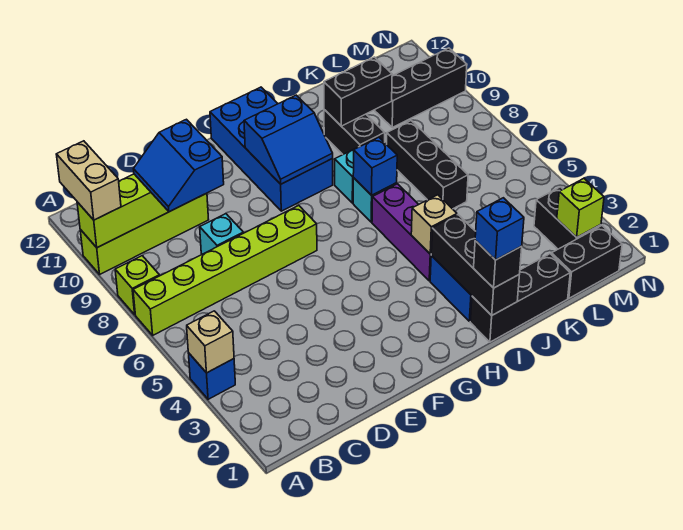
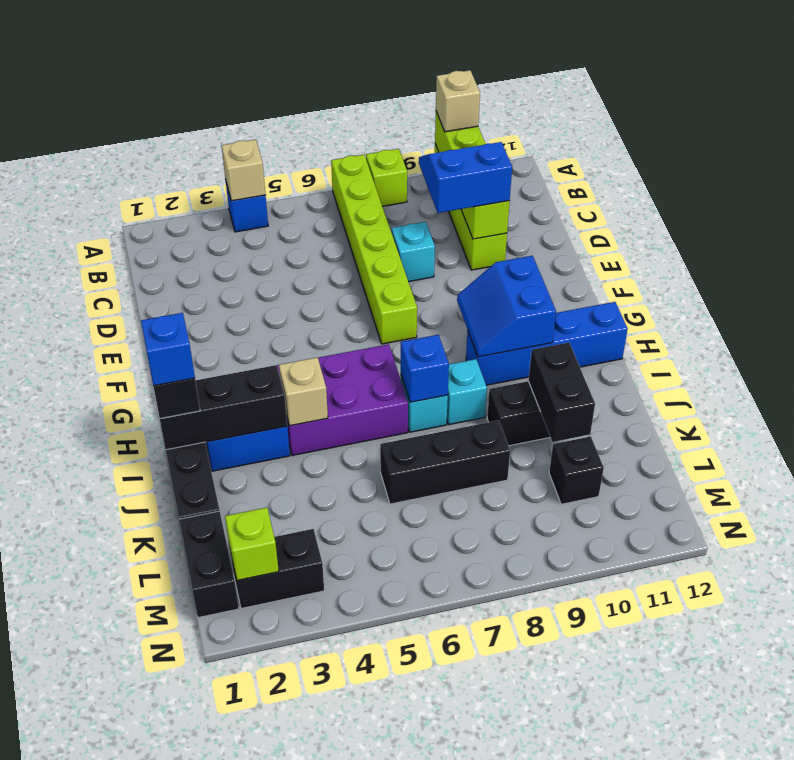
tan brick A10:A11 level 3 -> tan brick A10 level 3
blue brick G9:H12 level 1 -> blue brick H9:H12 level 1
purple brick I4:I6 level 1 -> purple brick H4:I6 level 1
black brick L10:N10 level 1 -> black brick L10 level 1

